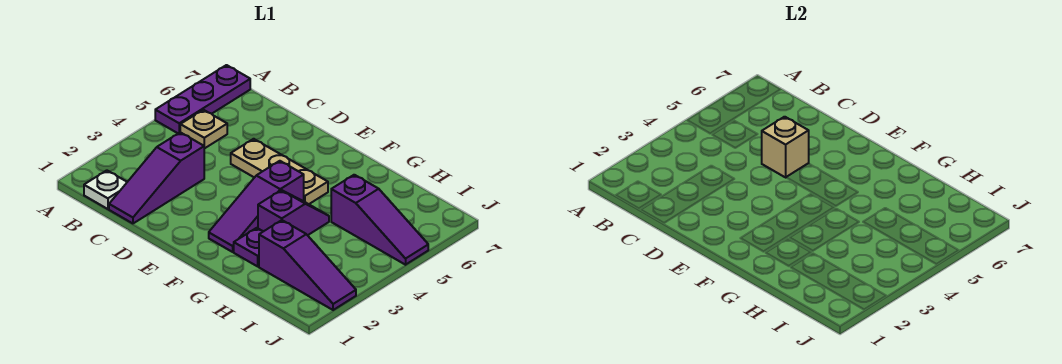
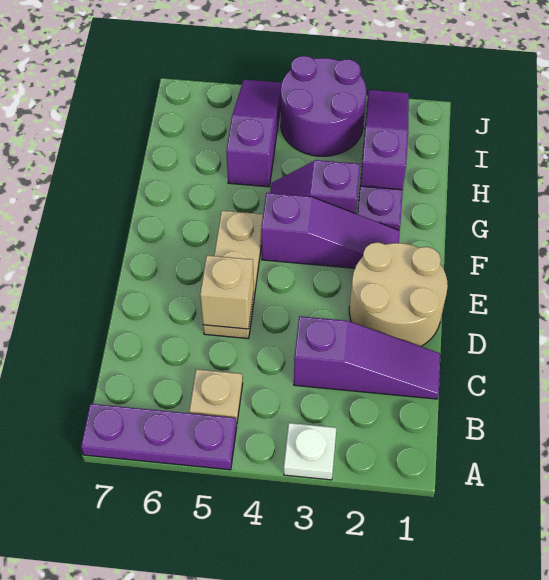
white plate B1 level 1 -> white plate A3 level 1
none -> tan round brick D1:E2 level 1
none -> purple round brick I3:J4 level 1

